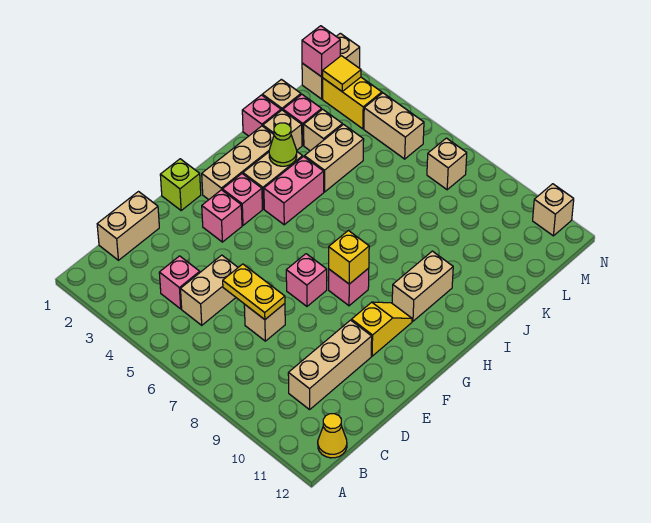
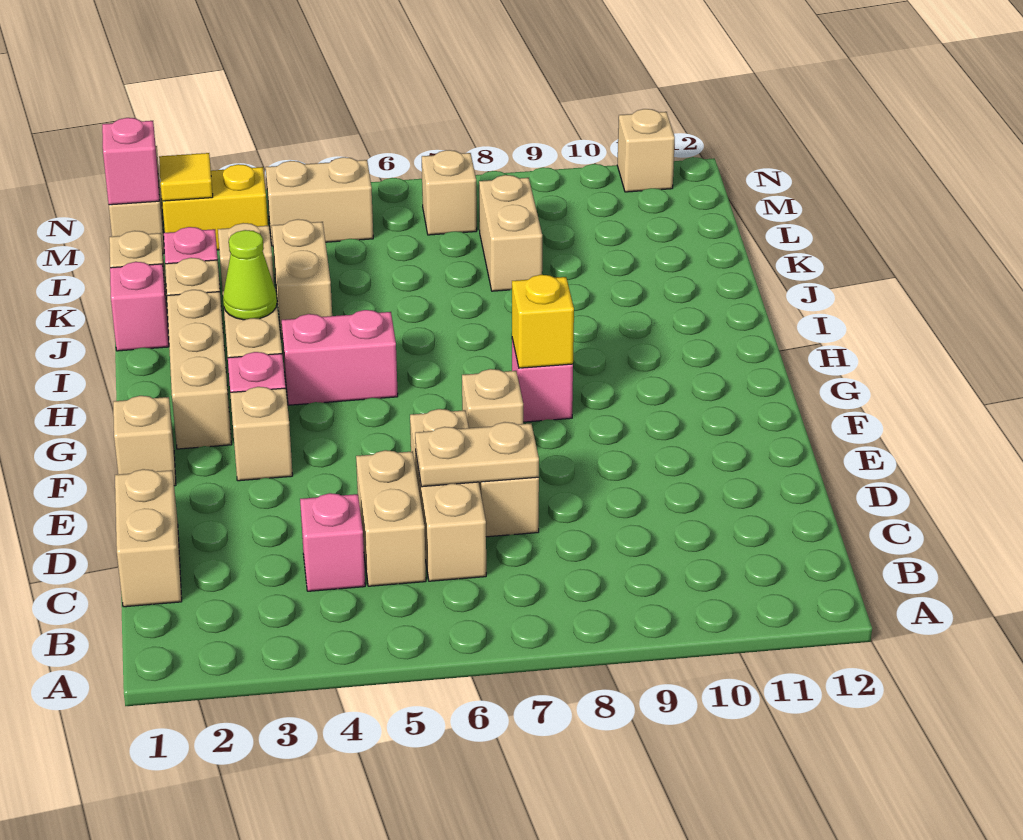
yellow cone B12 level 1 -> none
tan brick C10:E10 level 1 -> tan brick C6:E6 level 1
yellow plate D6:D7 level 2 -> tan plate D6:D7 level 2
lime brick F1 level 1 -> tan brick F1 level 1
pink brick F3 level 1 -> tan brick F3 level 1
pink brick F7 level 1 -> tan brick F7 level 1
yellow slope F10:G10 level 1 top F -> none
pink brick H4:I4 level 1 -> pink brick H4:H5 level 1
tan brick H10:I10 level 1 -> tan brick K8:L8 level 1

